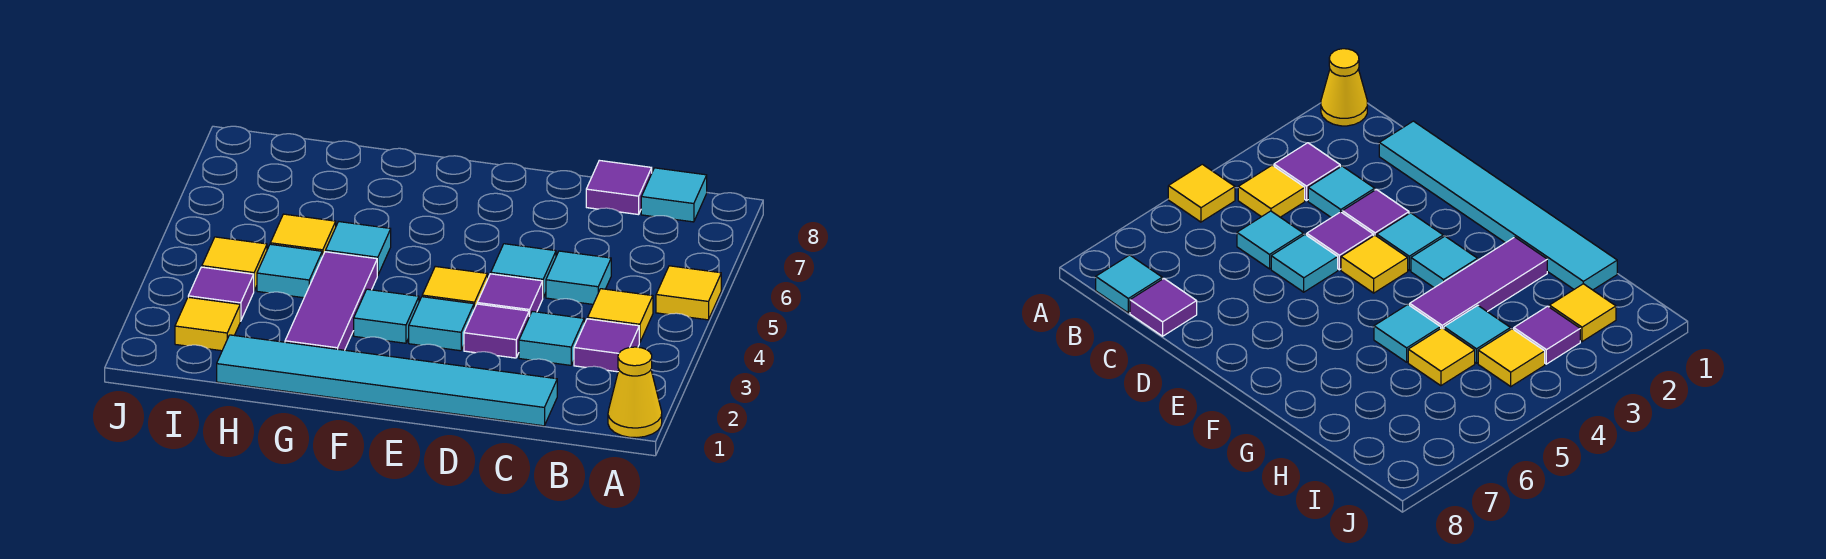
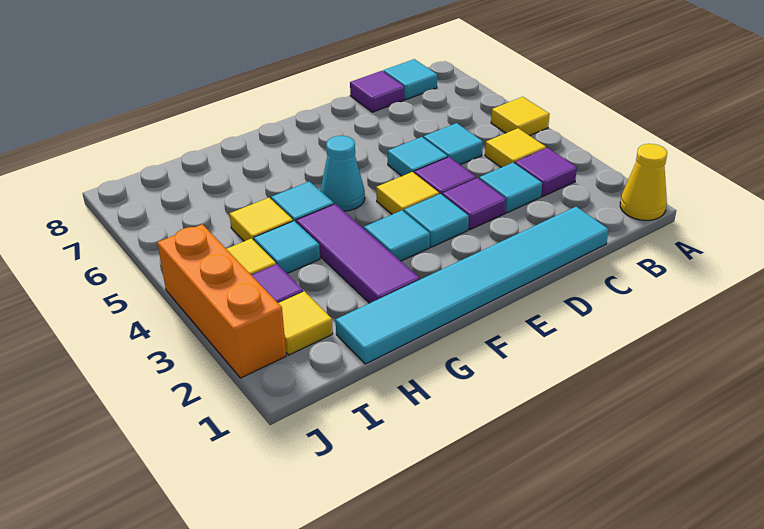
none -> cyan cone F5 level 1
none -> orange brick J2:J4 level 1

